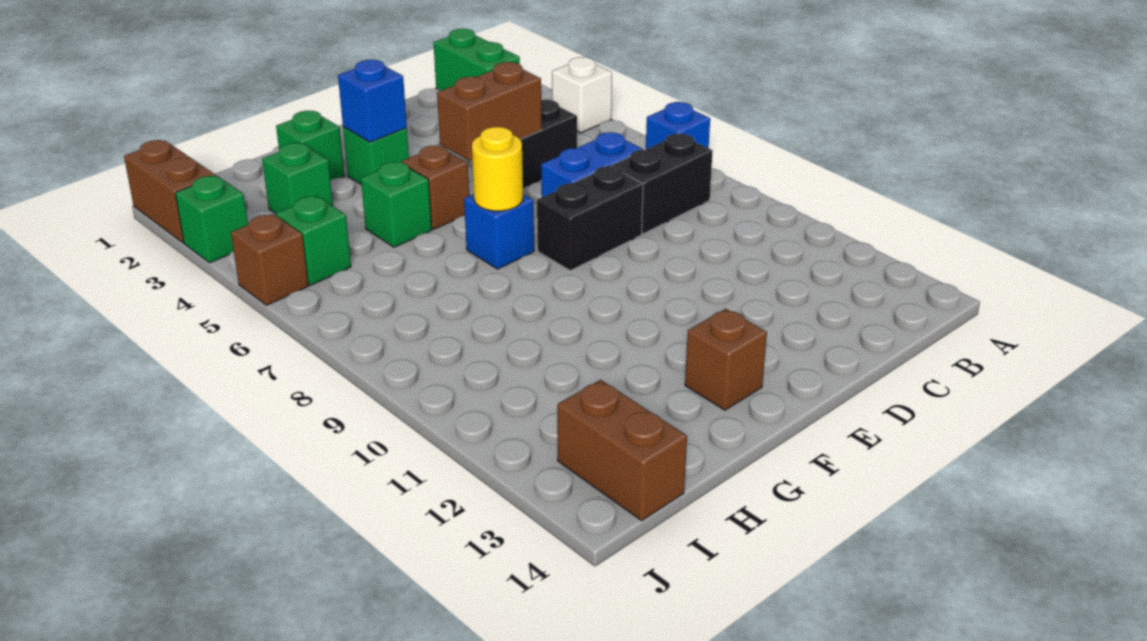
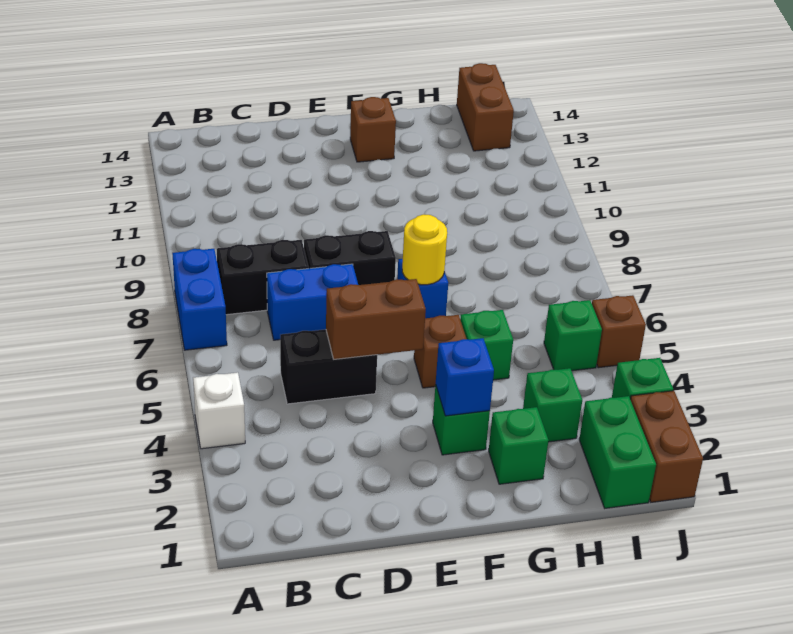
blue brick A7 level 1 -> blue brick A7:A8 level 1
green brick B1:B2 level 1 -> green brick I1:I2 level 1

